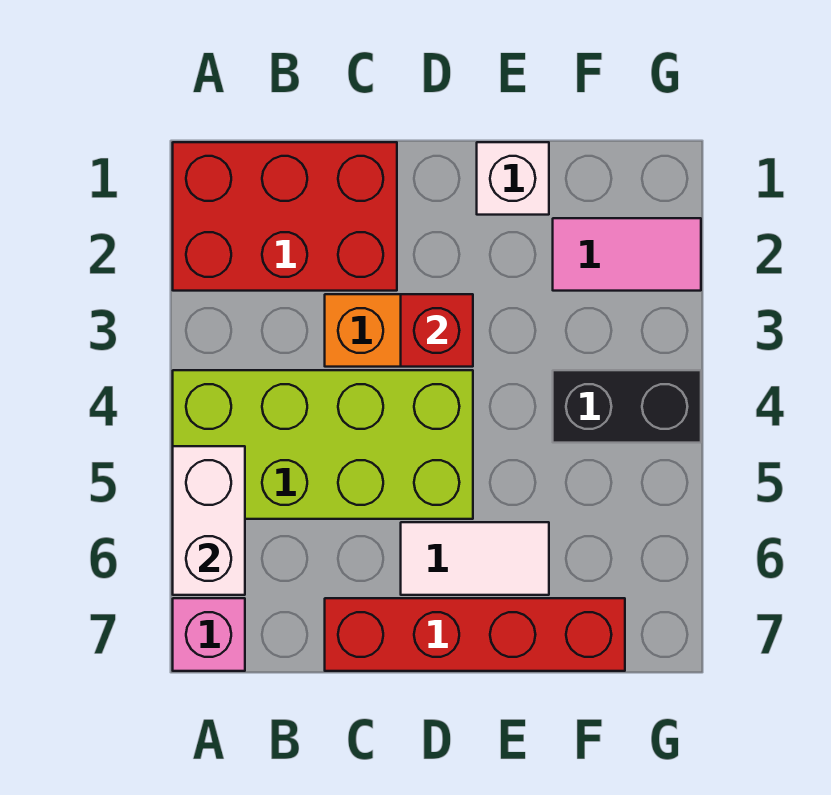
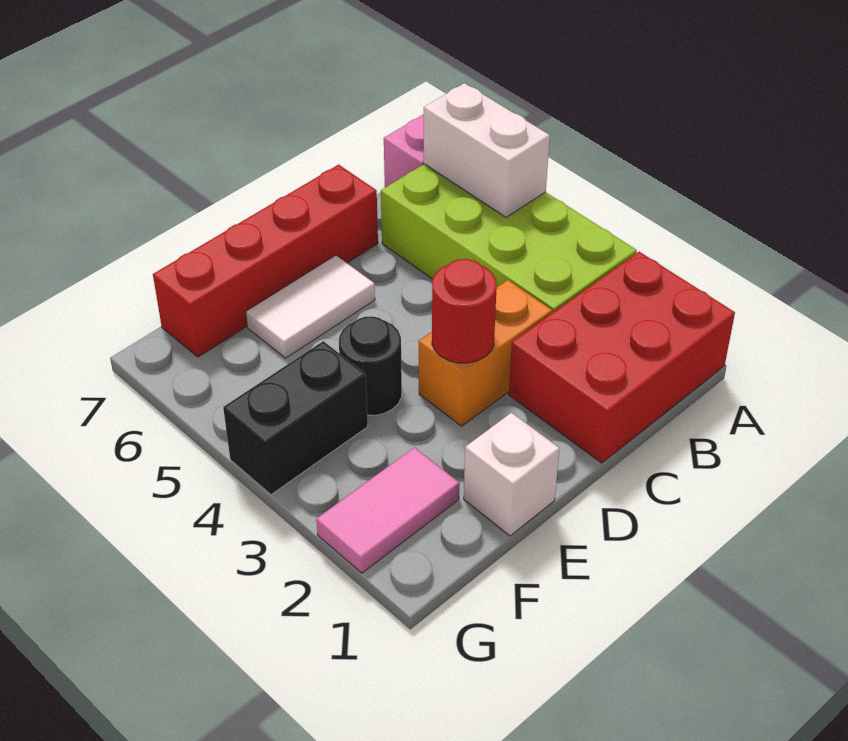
lime brick A4:D5 level 1 -> lime brick A3:B6 level 1
red brick D3 level 2 -> red round brick D3 level 2
none -> black round brick E4 level 1

